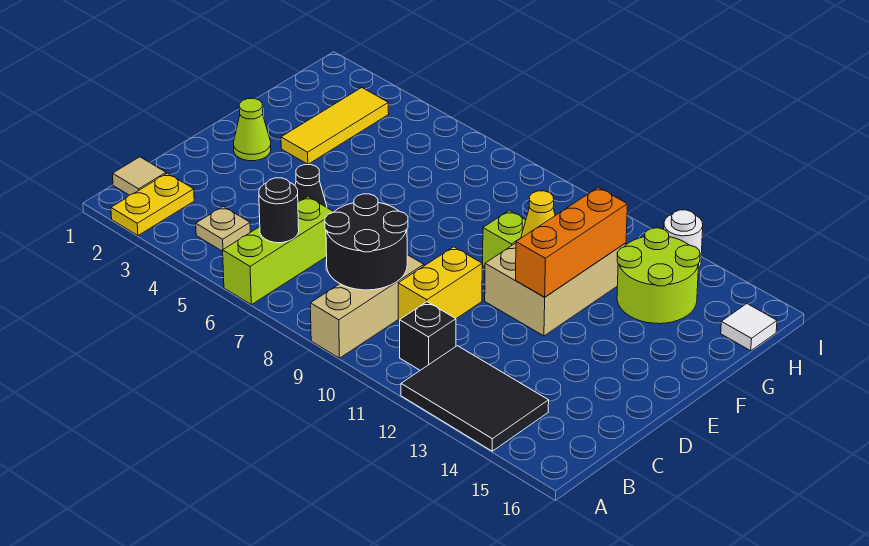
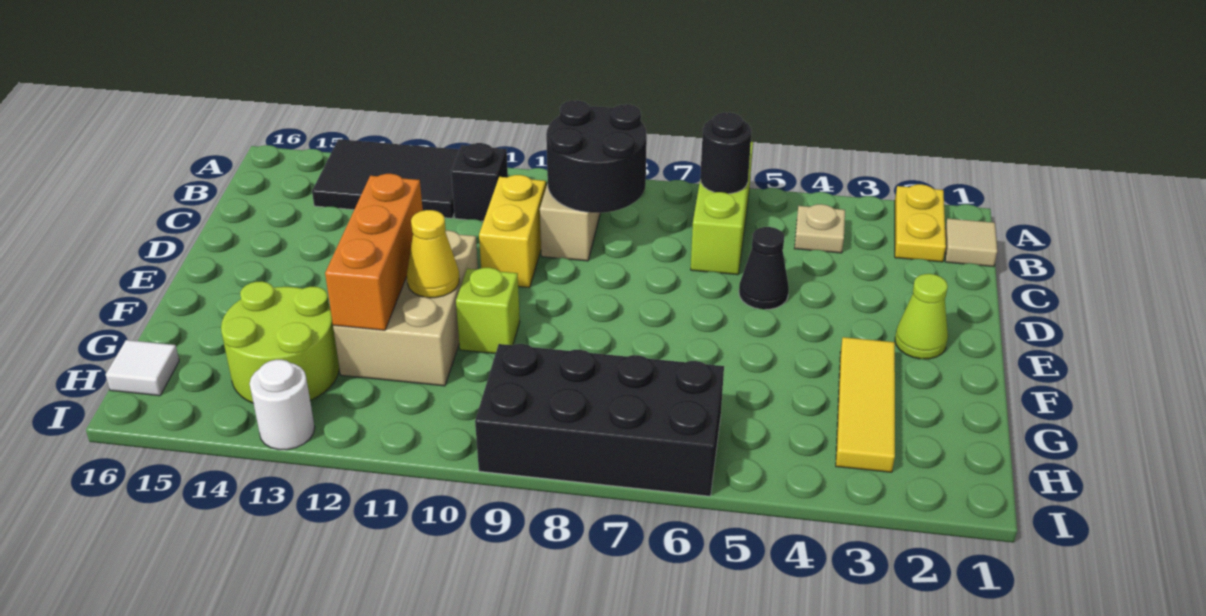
none -> black brick H6:I9 level 1

